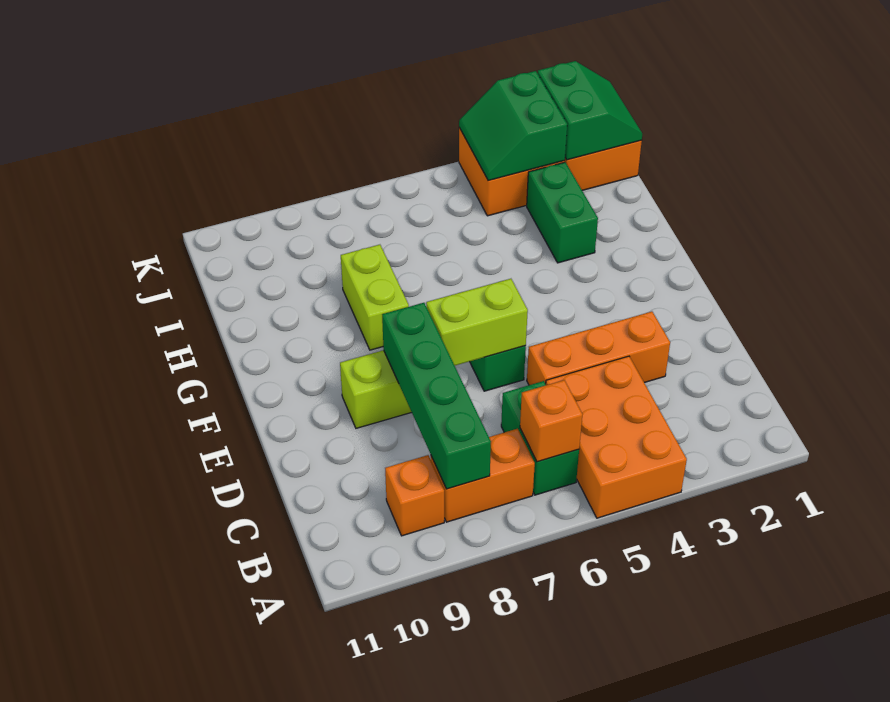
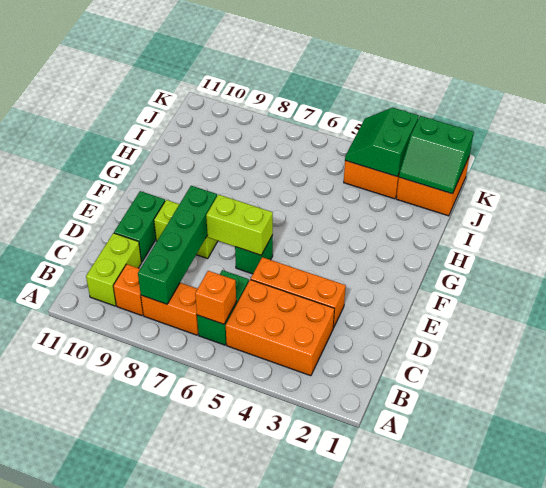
orange brick A4:C5 level 1 -> orange brick B3:C5 level 1
lime brick G8:H8 level 1 -> lime brick B10:C10 level 1
green brick H3:I3 level 1 -> green brick D10:E10 level 1
green slope J1:K2 level 2 top 2 -> green slope J1:K2 level 2 top K

